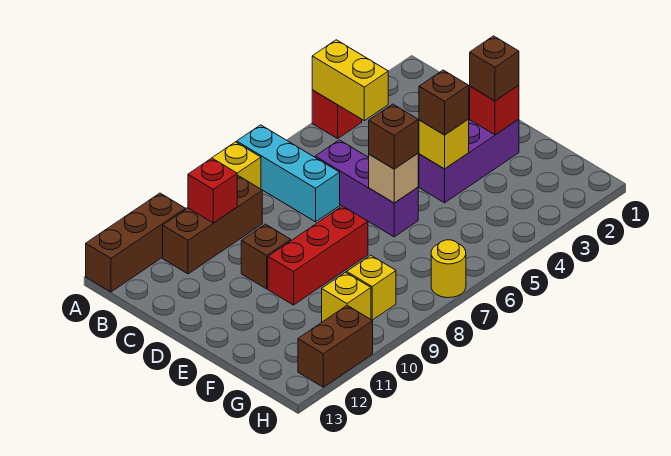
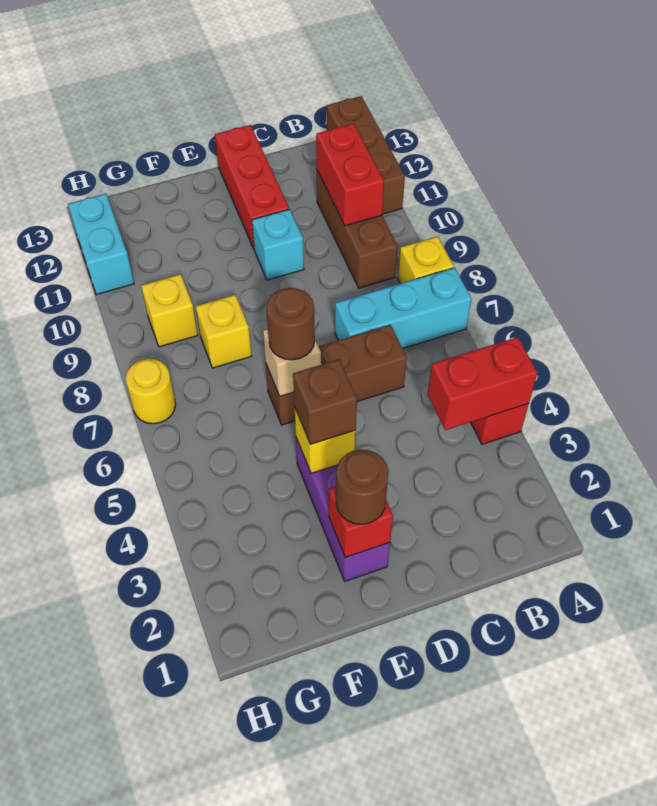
yellow brick A4:B4 level 2 -> red brick A4:B4 level 2
red brick B10 level 2 -> red brick B10:B11 level 2
purple brick C6:E6 level 1 -> brown brick C6:E6 level 1
brown brick D10 level 1 -> cyan brick D10 level 1
brown brick E2 level 3 -> brown round brick E2 level 3
brown brick E6 level 3 -> brown round brick E6 level 3
red brick E8:E10 level 1 -> red brick D11:D13 level 1
yellow brick G10 level 1 -> yellow brick F8 level 1
brown brick H11:H12 level 1 -> cyan brick H11:H12 level 1

